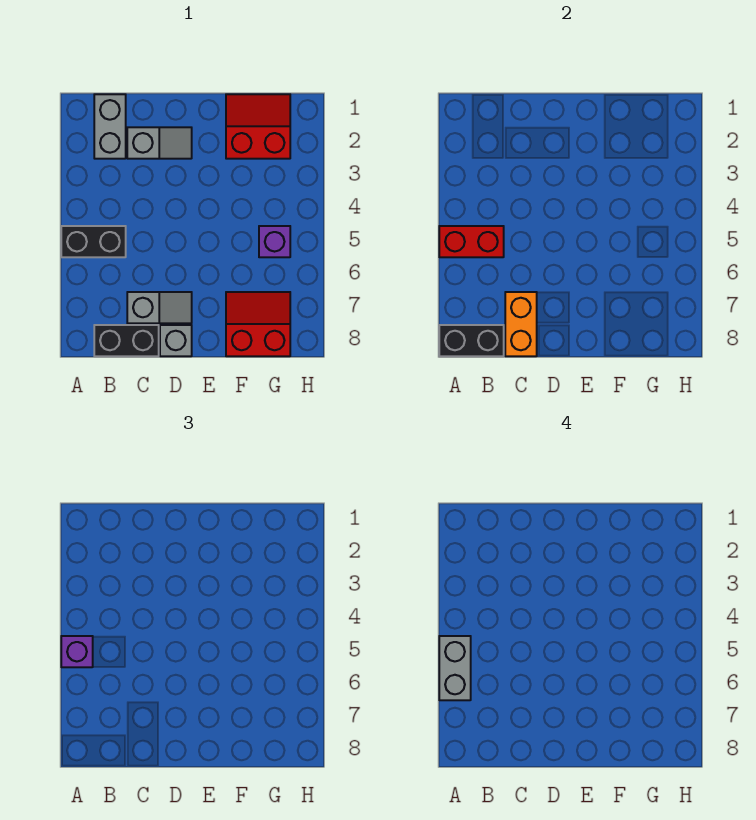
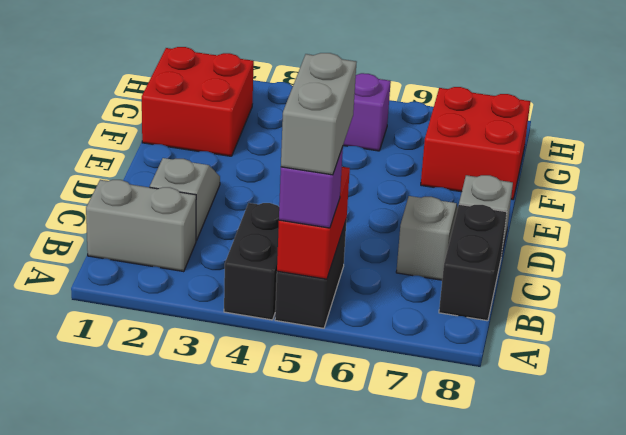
grey brick A5:A6 level 4 -> grey brick A5:B5 level 4
black brick A8:B8 level 2 -> black brick A4:B4 level 1
orange brick C7:C8 level 2 -> none
red slope F1:G2 level 1 top 2 -> red brick F1:G2 level 1
red slope F7:G8 level 1 top 8 -> red brick F7:G8 level 1

